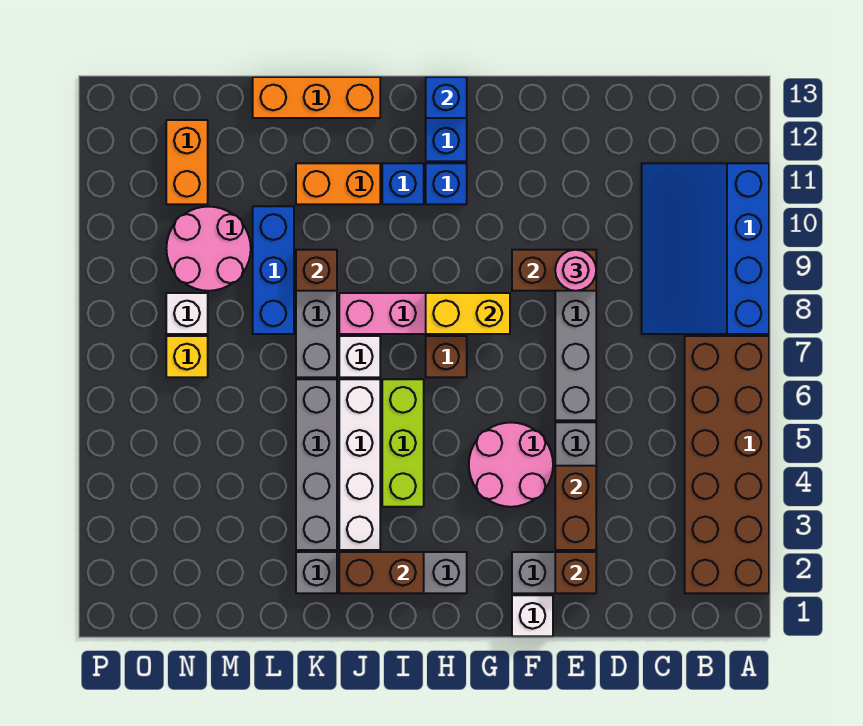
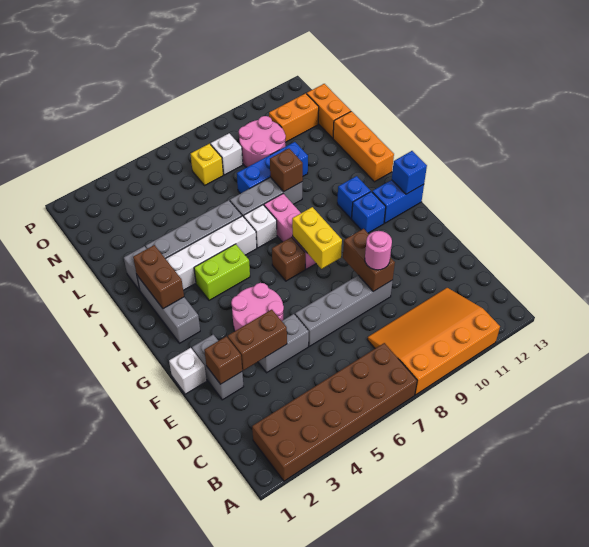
blue slope A8:C11 level 1 top A -> orange slope A8:C11 level 1 top A
lime brick I4:I6 level 1 -> lime brick I4:I5 level 1
orange brick J11:K11 level 1 -> orange brick M13:N13 level 1

